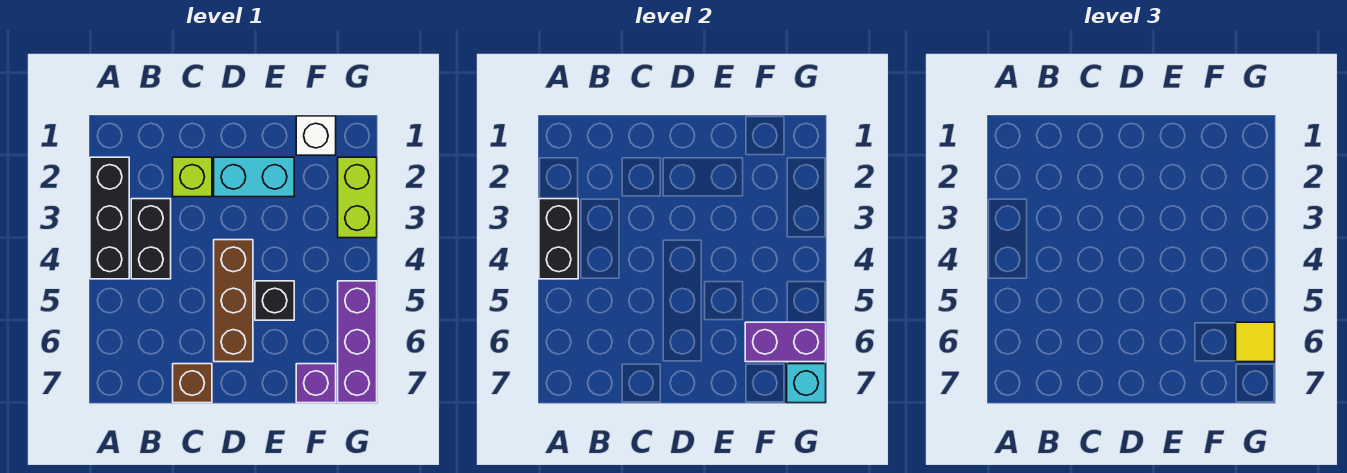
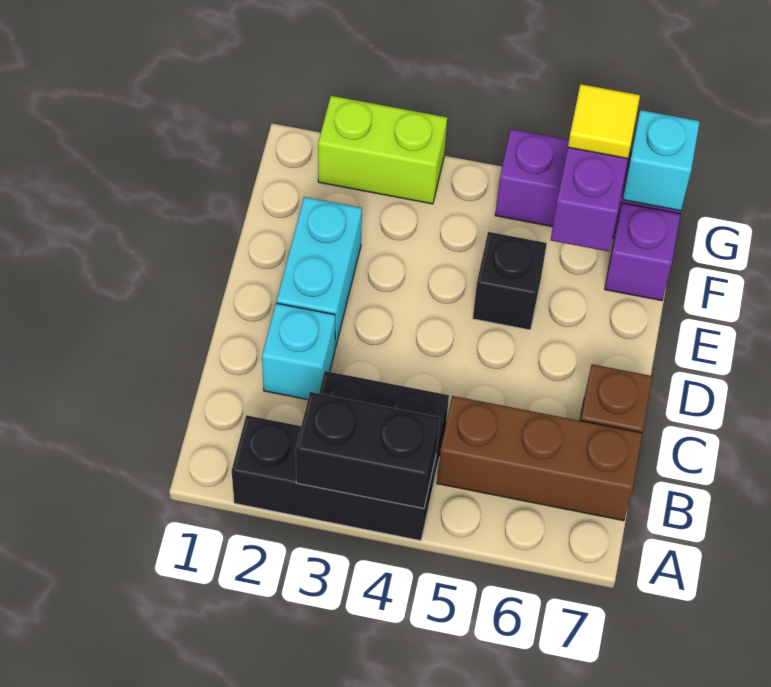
lime brick C2 level 1 -> cyan brick C2 level 1
brown brick D4:D6 level 1 -> brown brick B5:B7 level 1
white brick F1 level 1 -> none

